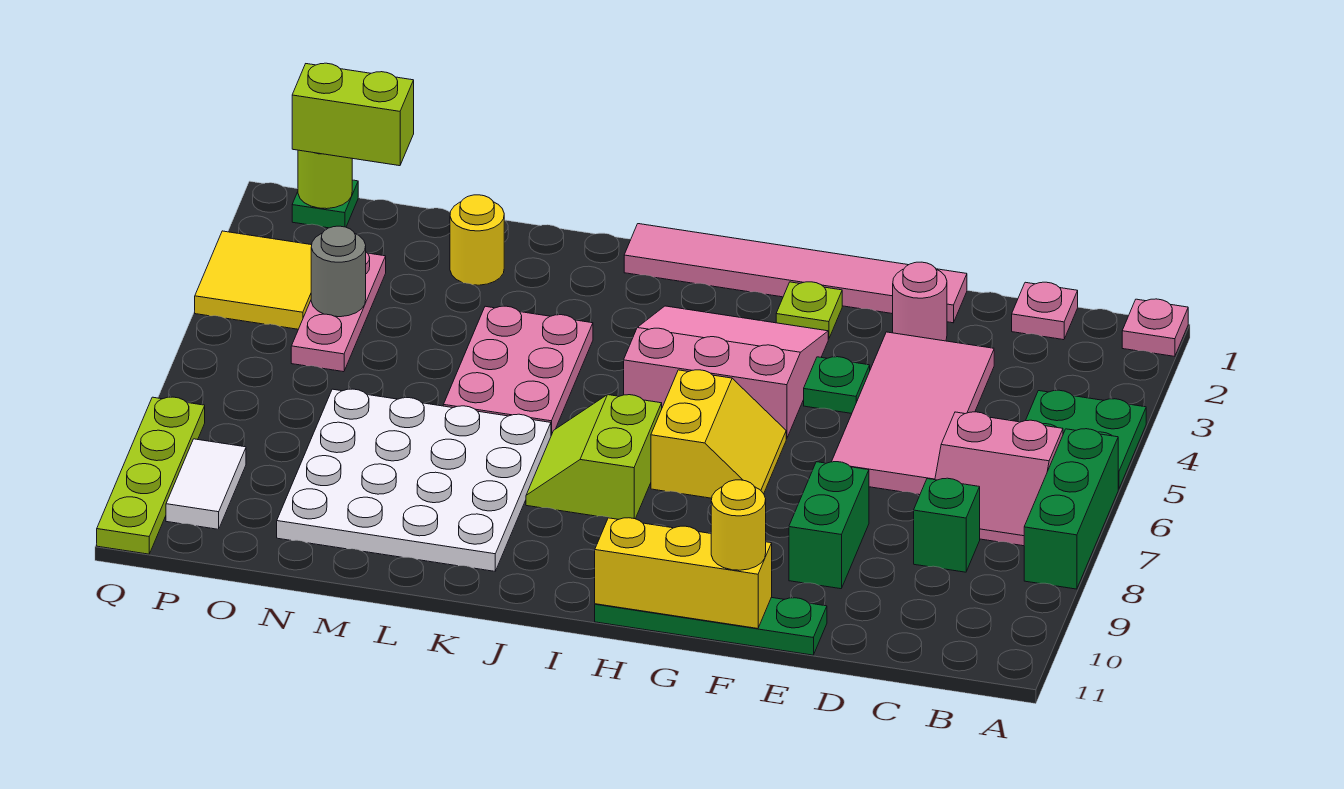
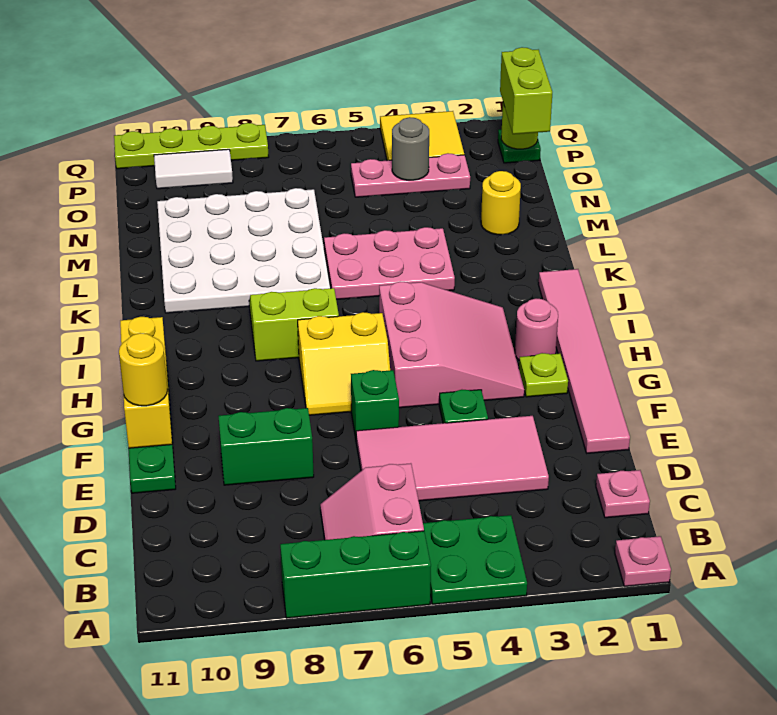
green brick C8 level 1 -> green brick F6 level 1
pink round brick E2 level 1 -> pink round brick H2 level 1

